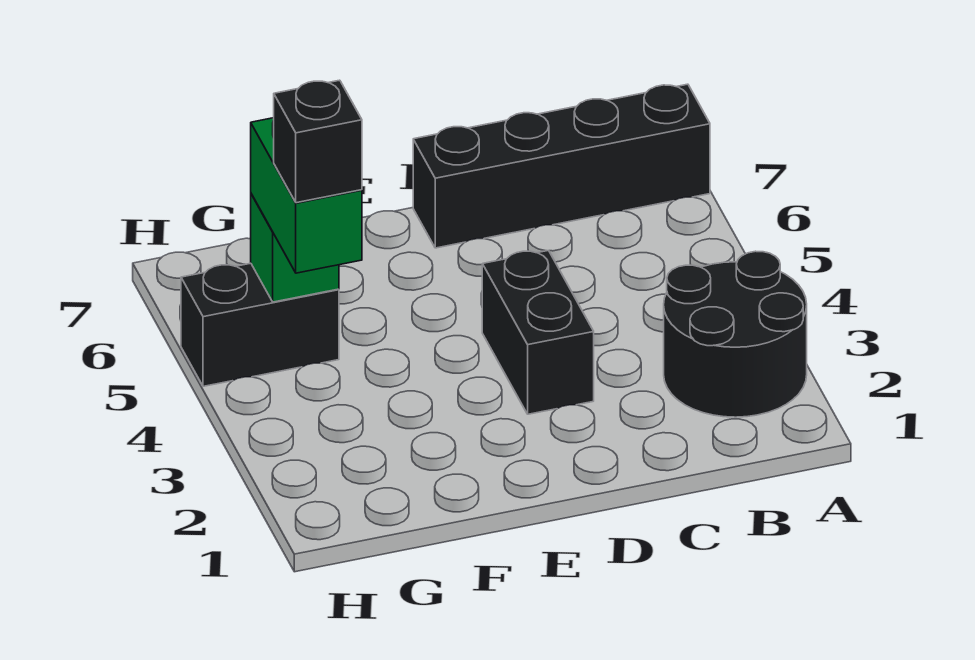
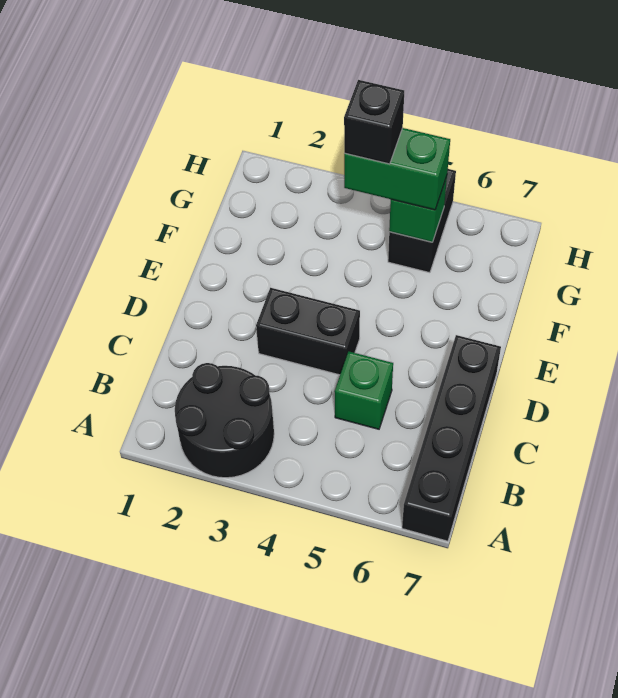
none -> green brick C5 level 1

